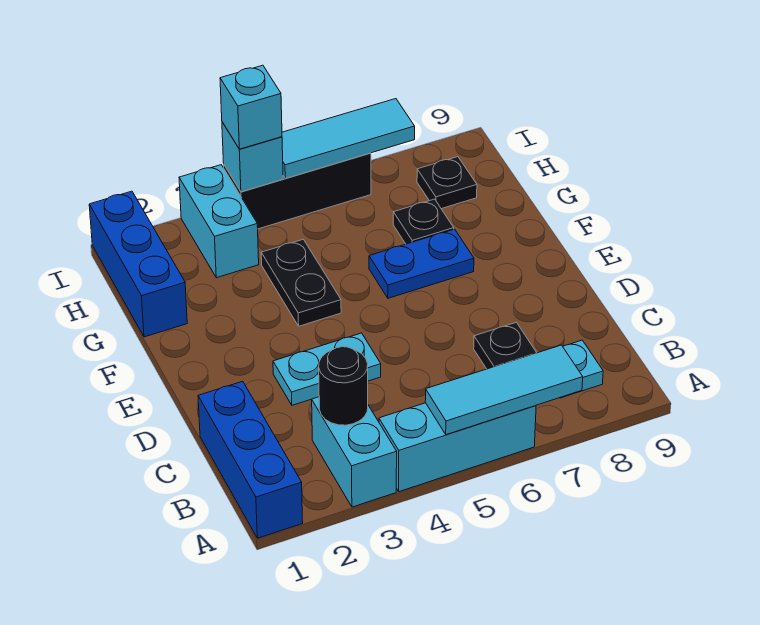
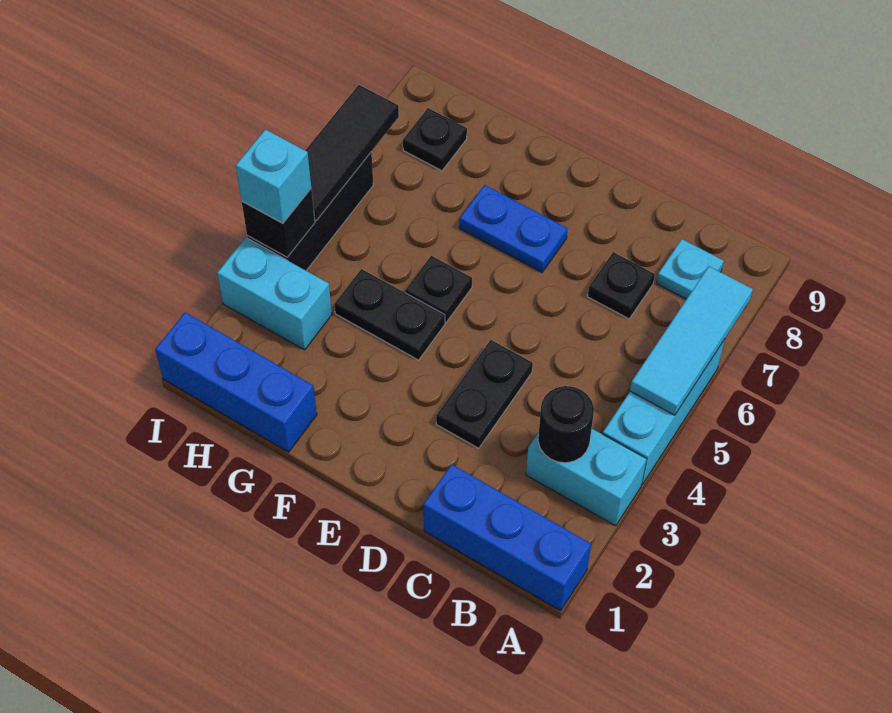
cyan plate D3:D4 level 1 -> black plate D3:D4 level 1
blue plate F6:F7 level 1 -> blue plate E7:F7 level 1
black plate G7 level 1 -> black plate F5 level 1
cyan brick I4 level 2 -> black brick I4 level 2
cyan tile I5:I7 level 2 -> black tile I5:I7 level 2

